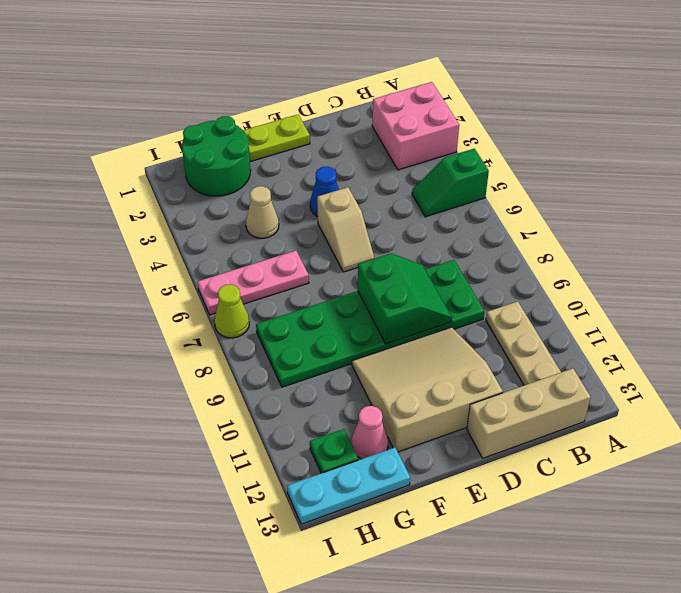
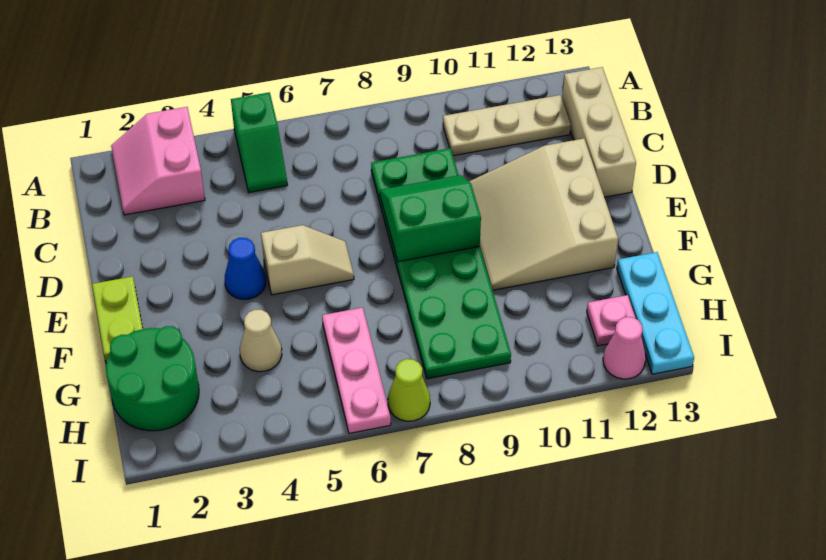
pink brick A2:B3 level 1 -> pink slope A2:B3 level 1 top 3
pink cone G12 level 1 -> pink cone I12 level 1
green plate H12 level 1 -> pink plate H12 level 1

